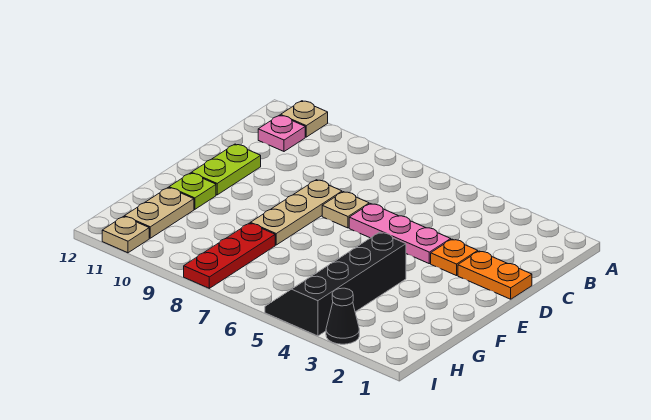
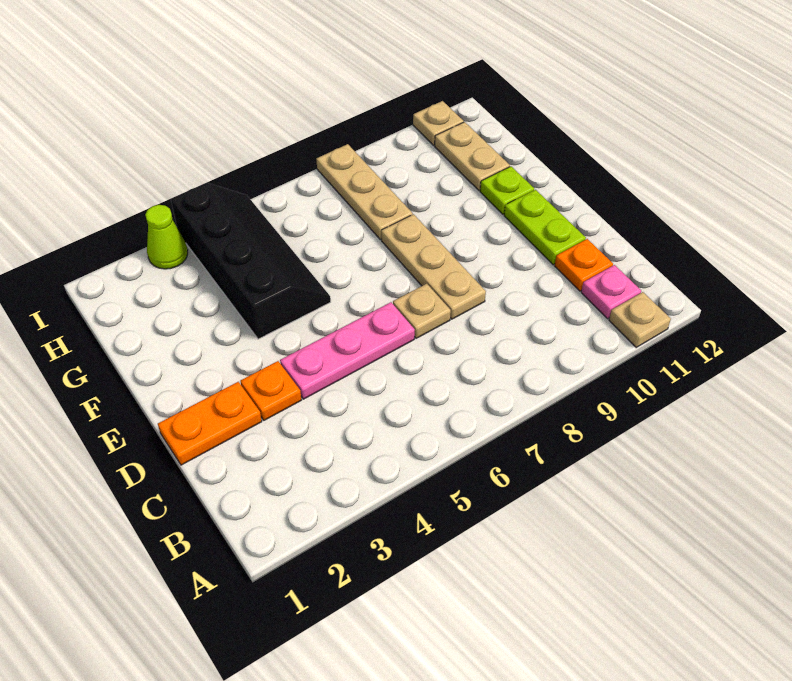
none -> orange plate C11 level 1
red plate G8:I8 level 1 -> tan plate G8:I8 level 1
black cone I3 level 1 -> lime cone I3 level 1

